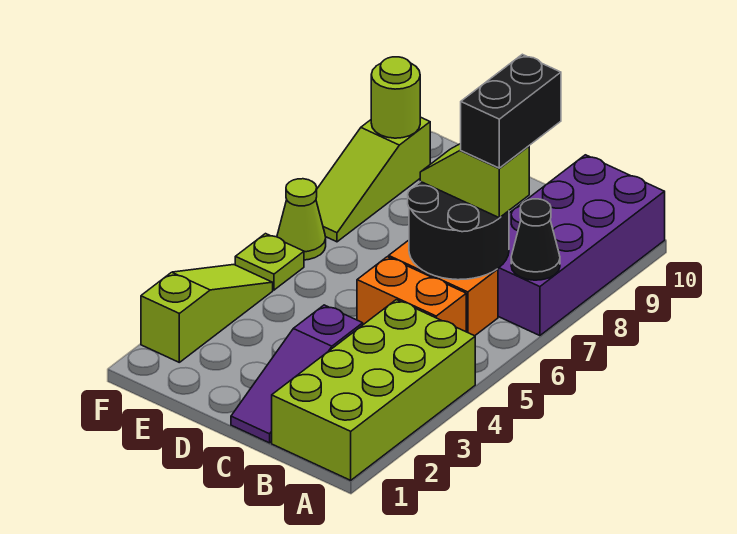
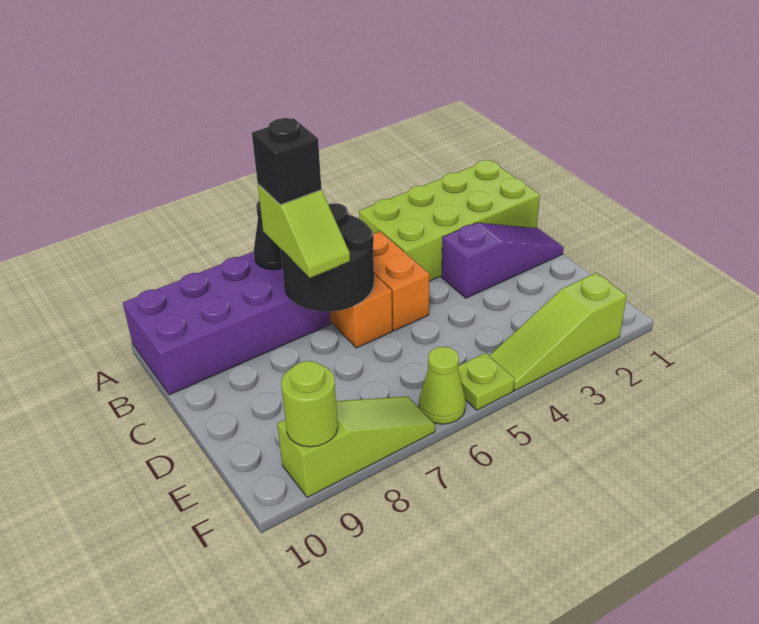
black brick B7:B8 level 4 -> black brick B7 level 4

